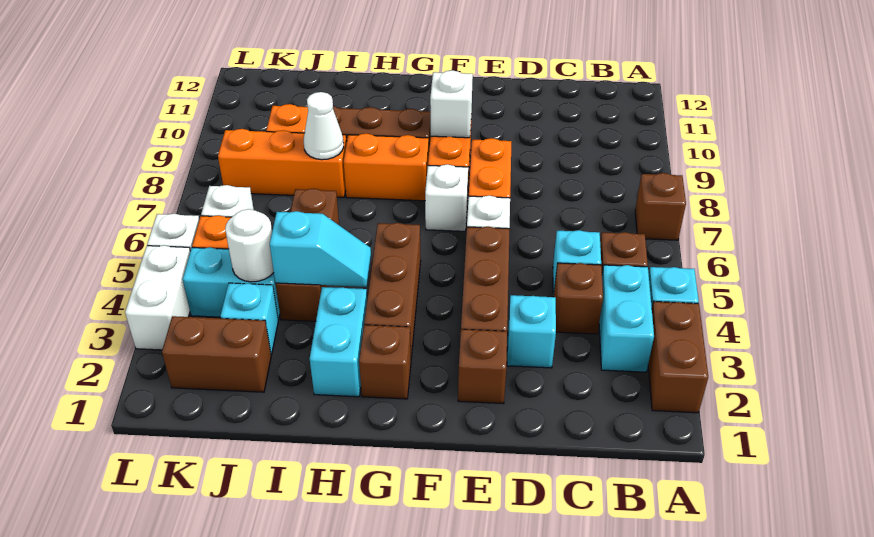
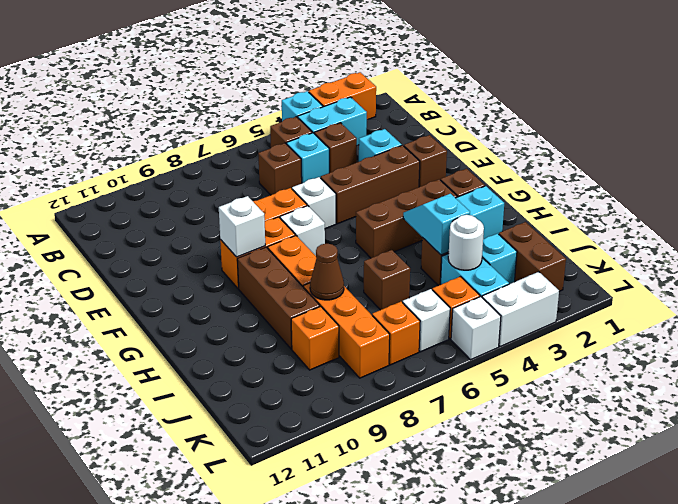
brown brick A2:A3 level 1 -> orange brick A2:A3 level 1
brown brick A7 level 1 -> brown brick C6 level 1
white cone I8 level 2 -> brown cone I8 level 2
none -> orange brick K7 level 1

